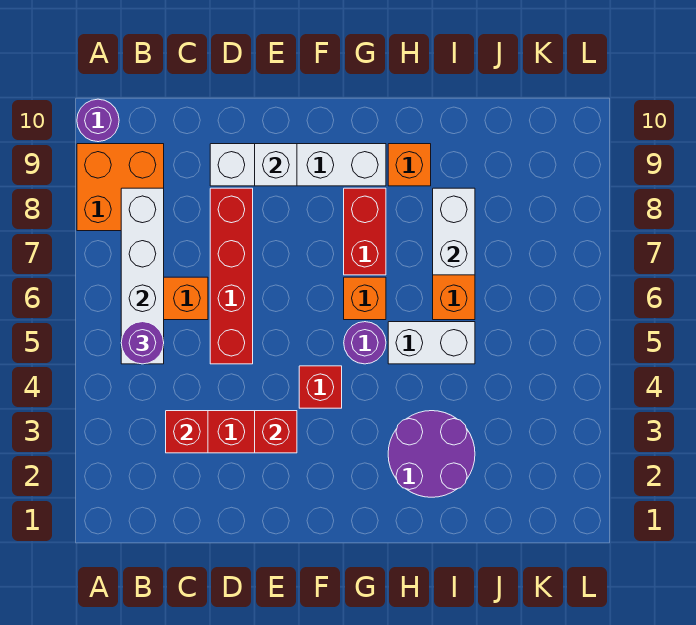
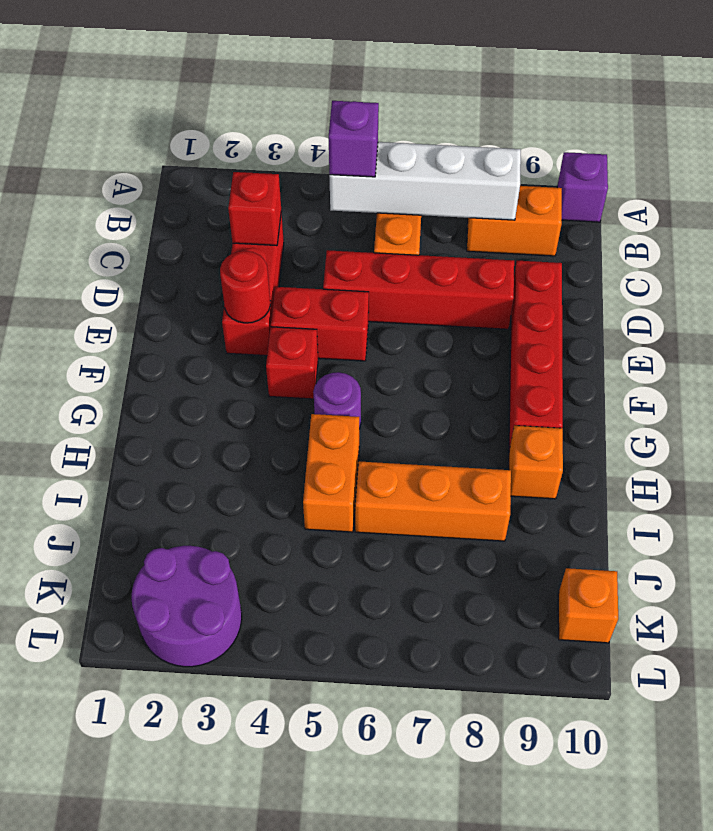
orange brick A8:B9 level 1 -> orange brick B8:B9 level 1
purple round brick A10 level 1 -> purple brick A10 level 1
purple round brick B5 level 3 -> purple brick B5 level 3
white brick D9:G9 level 1 -> red brick D9:G9 level 1
red brick E3 level 2 -> red round brick E3 level 2
white brick E9 level 2 -> none
orange brick G6 level 1 -> orange brick K10 level 1
red brick G7:G8 level 1 -> red brick E4:E5 level 1
purple round brick H2:I3 level 1 -> purple round brick K2:L3 level 1
white brick H5:I5 level 1 -> orange brick H5:I5 level 1
white brick I7:I8 level 2 -> none

